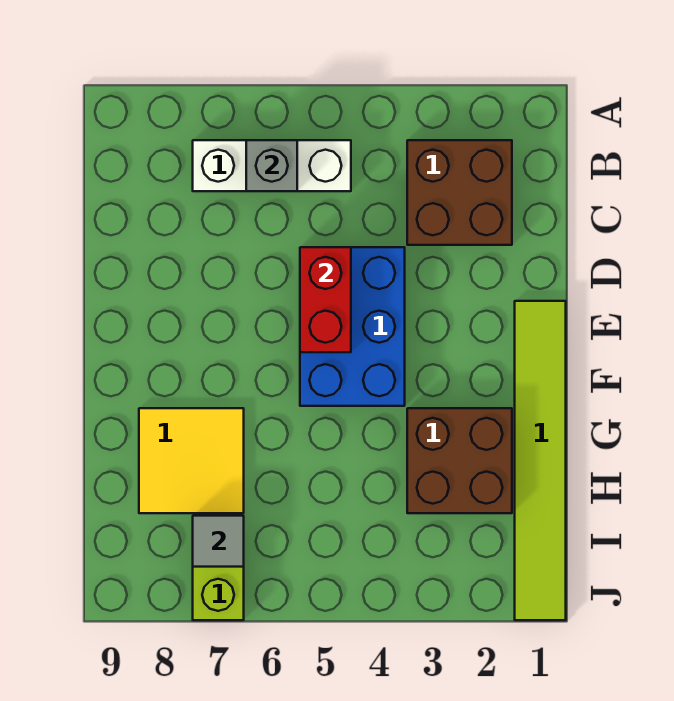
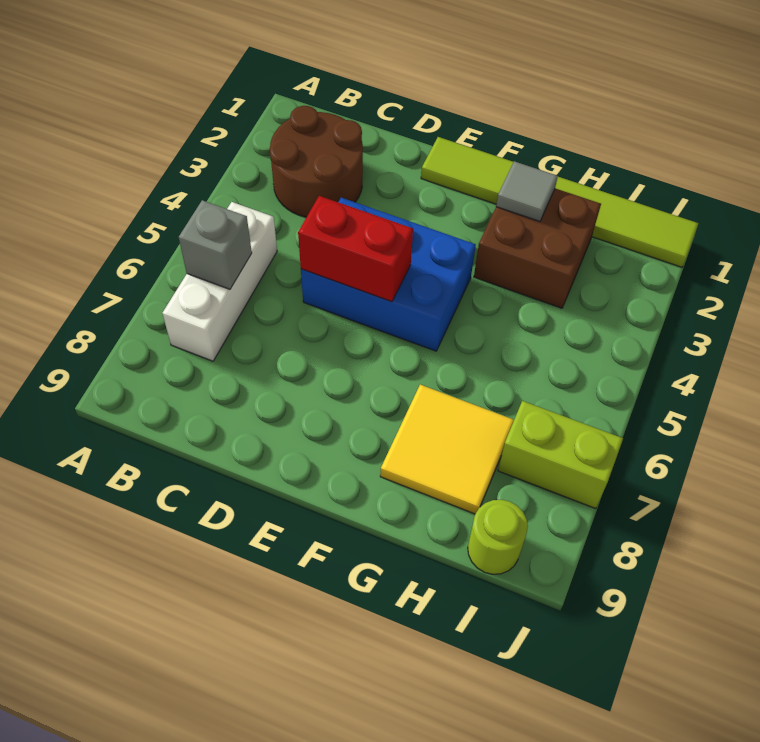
brown brick B2:C3 level 1 -> brown round brick B2:C3 level 1
grey tile I7 level 2 -> grey tile G2 level 2
none -> lime round brick I9 level 1

